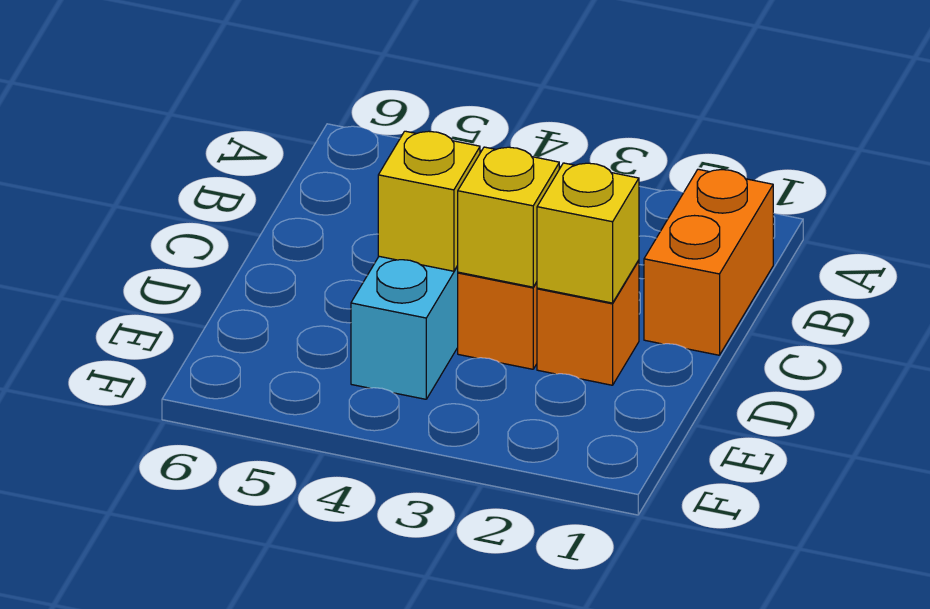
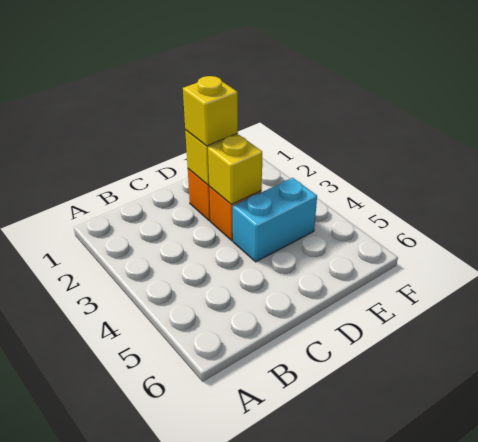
orange brick B1:C1 level 1 -> none
yellow brick D4 level 2 -> yellow brick D2 level 3

